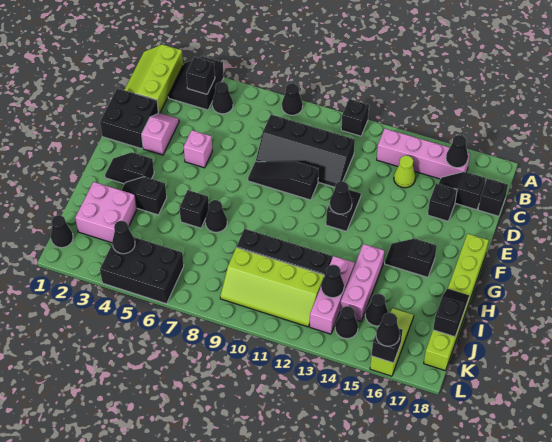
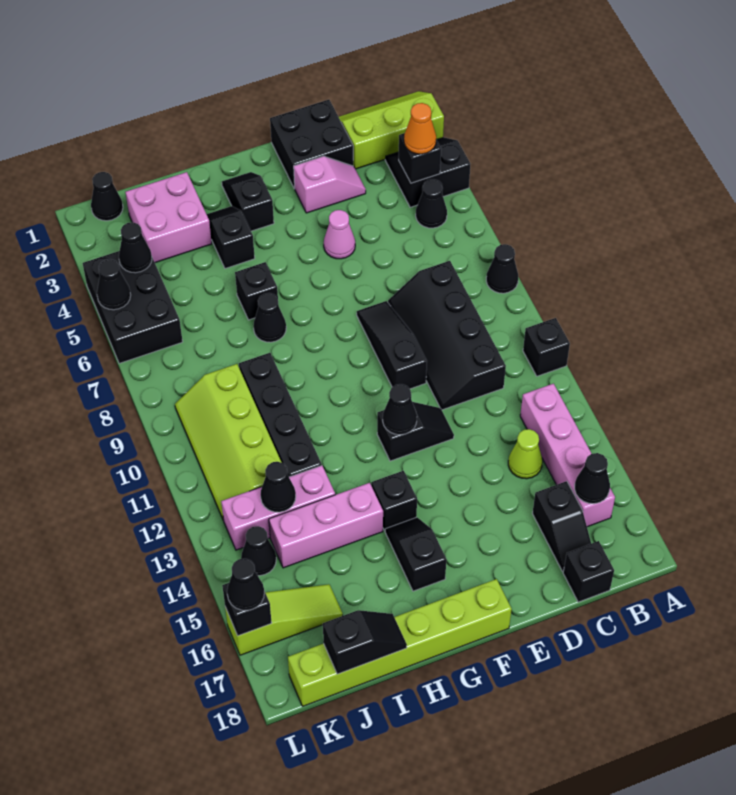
none -> orange cone B4 level 3
black slope C16:C17 level 1 top 17 -> black slope C16:C17 level 1 top 16
black brick D16 level 1 -> black brick G14 level 1
pink brick E5 level 1 -> pink cone E5 level 1
black cone J15 level 1 -> black cone L5 level 2

